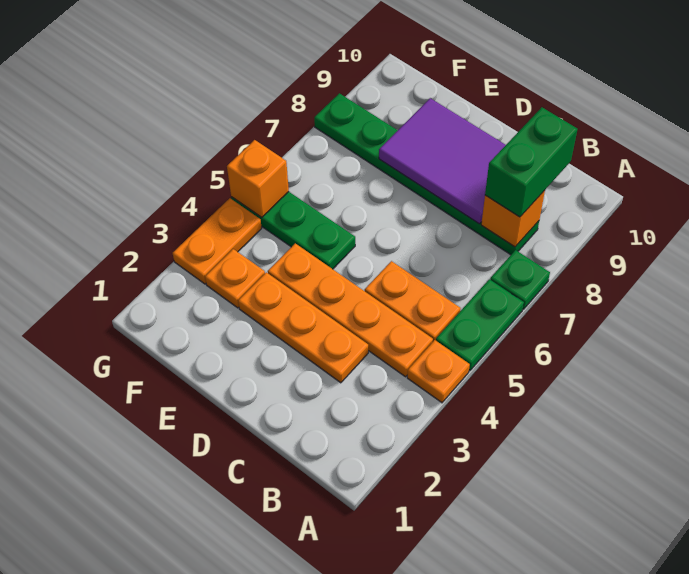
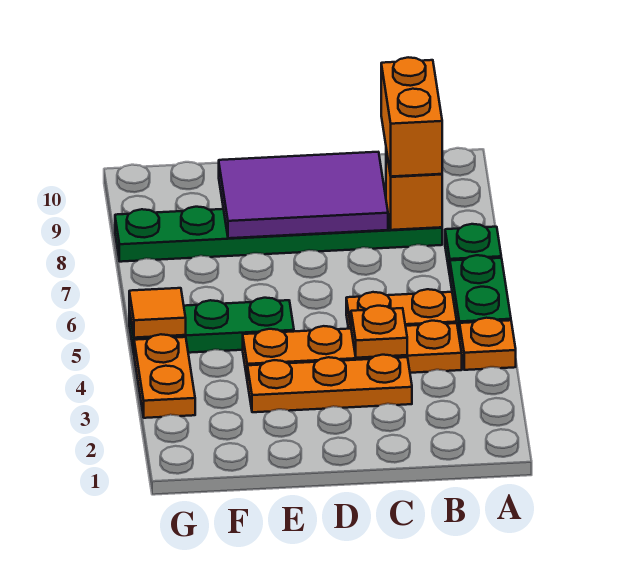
green brick B8:B9 level 3 -> orange brick B8:B9 level 3
orange plate F3 level 1 -> orange plate C4 level 2
orange brick G5 level 2 -> orange tile G5 level 2

